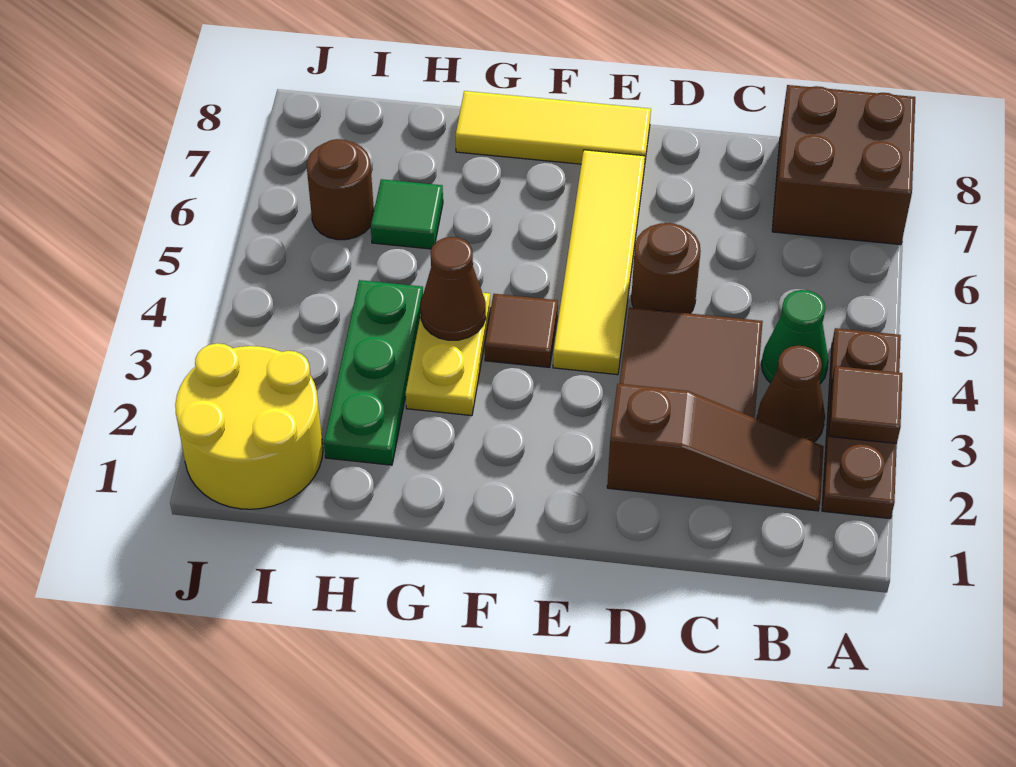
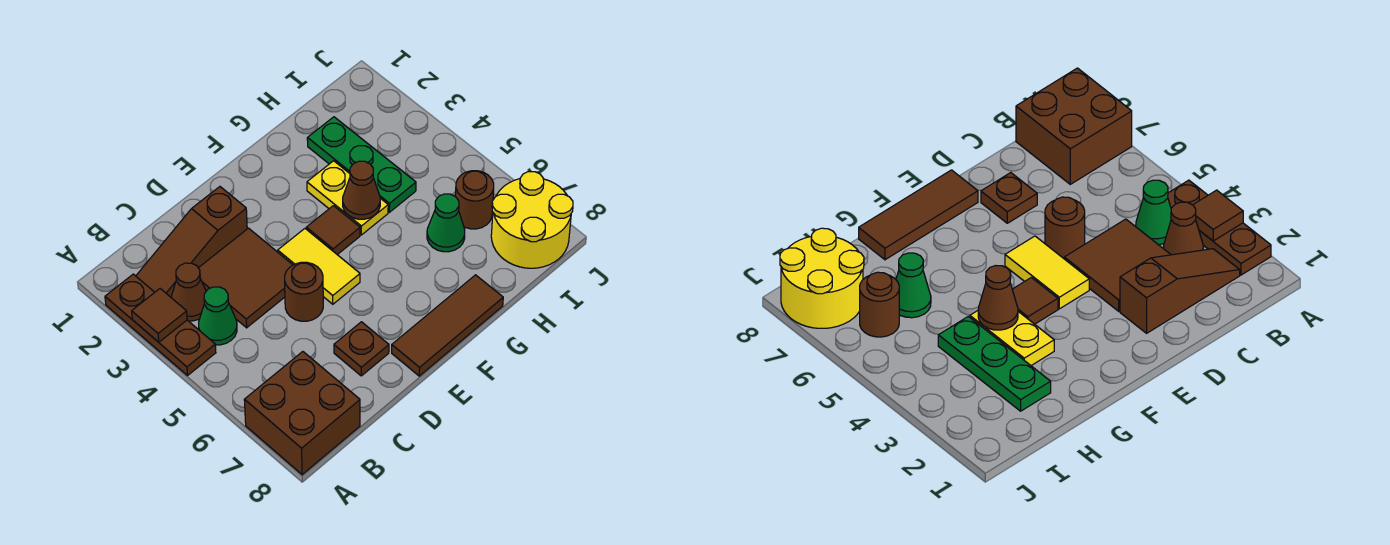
none -> brown plate D7 level 1
yellow tile E4:E7 level 1 -> yellow tile E4:E5 level 1
yellow tile E8:G8 level 1 -> brown tile E8:G8 level 1
green tile H6 level 1 -> green cone H6 level 1
yellow round brick I1:J2 level 1 -> yellow round brick I7:J8 level 1

